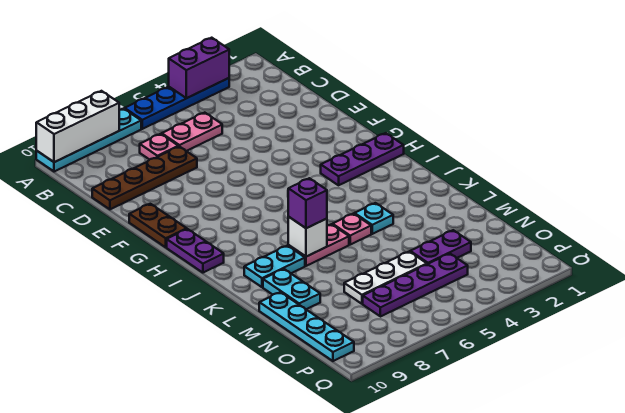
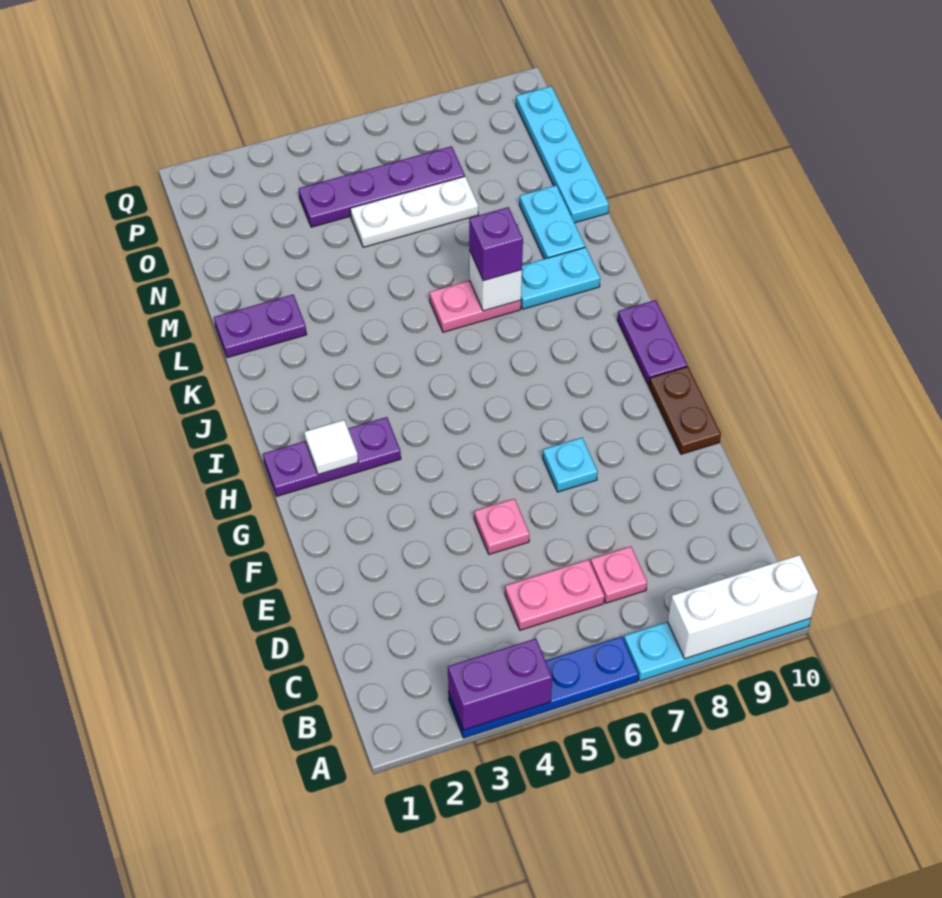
brown plate D7:D10 level 1 -> none
none -> white tile H2 level 2
cyan plate K4 level 1 -> cyan plate F7 level 1
pink plate K5 level 1 -> pink plate E5 level 1
purple plate N3:N4 level 1 -> purple plate L1:L2 level 1

